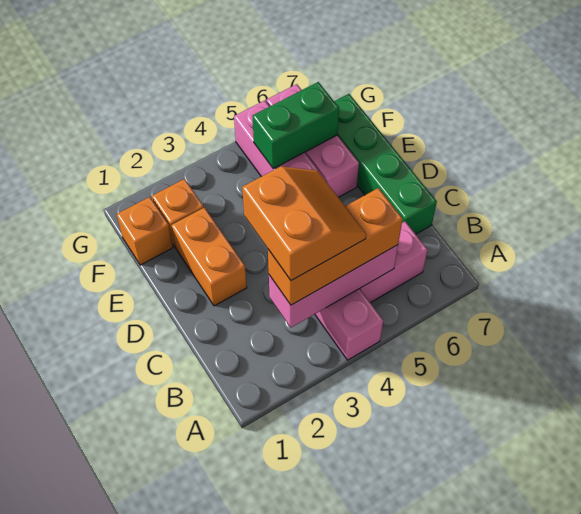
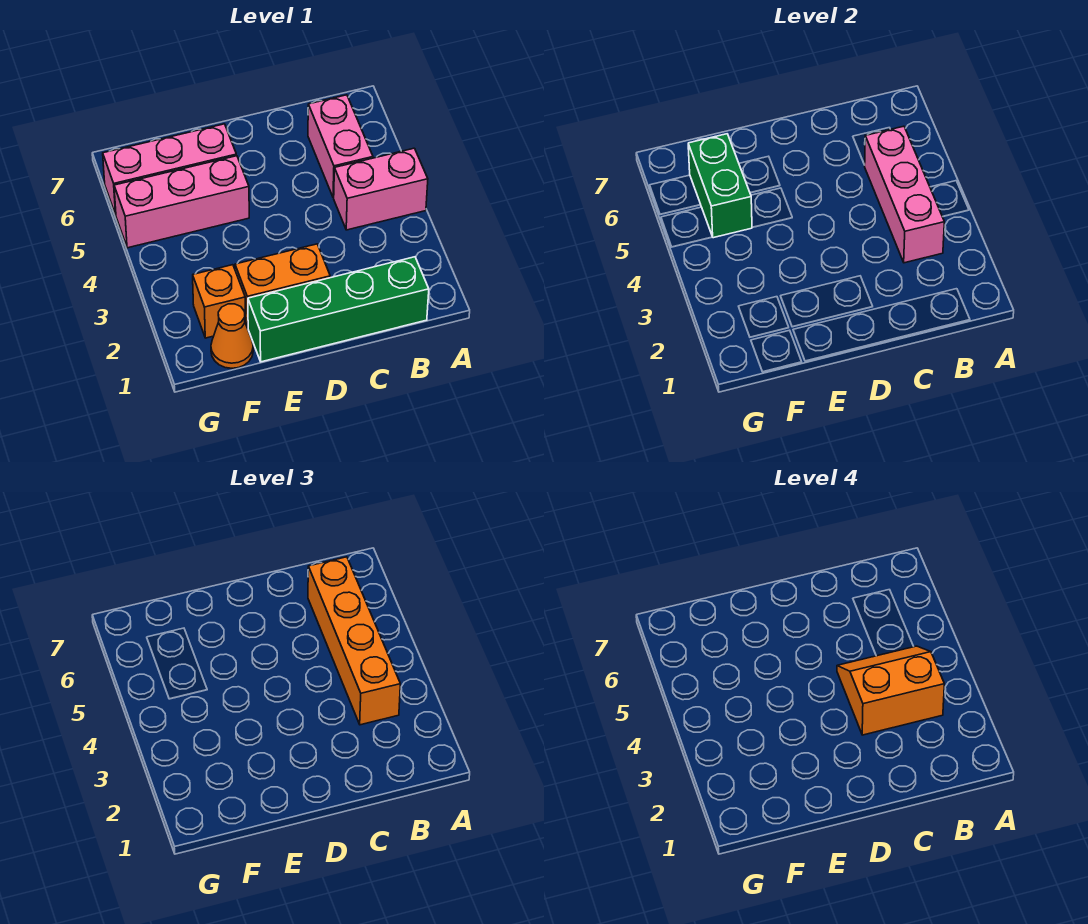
orange brick B3:B5 level 3 -> orange brick B3:B6 level 3
green brick C7:F7 level 1 -> green brick B1:E1 level 1
orange brick F1 level 1 -> orange cone F1 level 1

